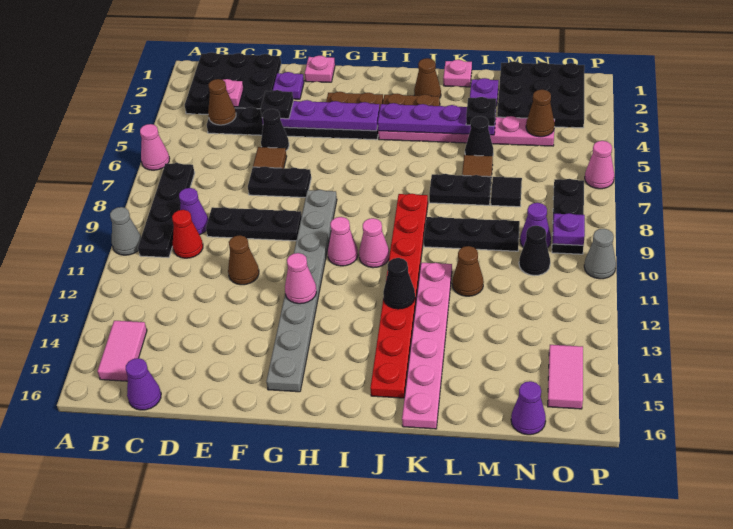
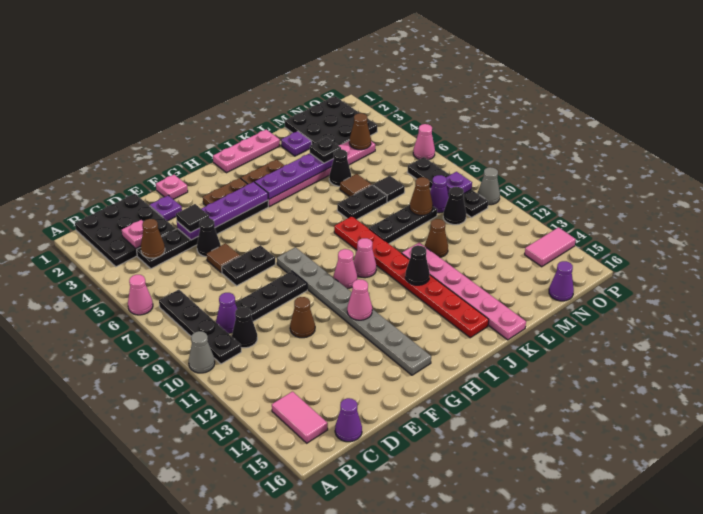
red cone C10 level 1 -> black cone C10 level 1
black plate E4 level 3 -> black tile E4 level 3
brown cone J2 level 1 -> brown cone M9 level 2
pink plate K1 level 1 -> pink plate I1:K1 level 1
black plate O7:O9 level 1 -> black plate O7:O10 level 1
pink tile O14:O15 level 1 -> pink tile O14:P14 level 1

